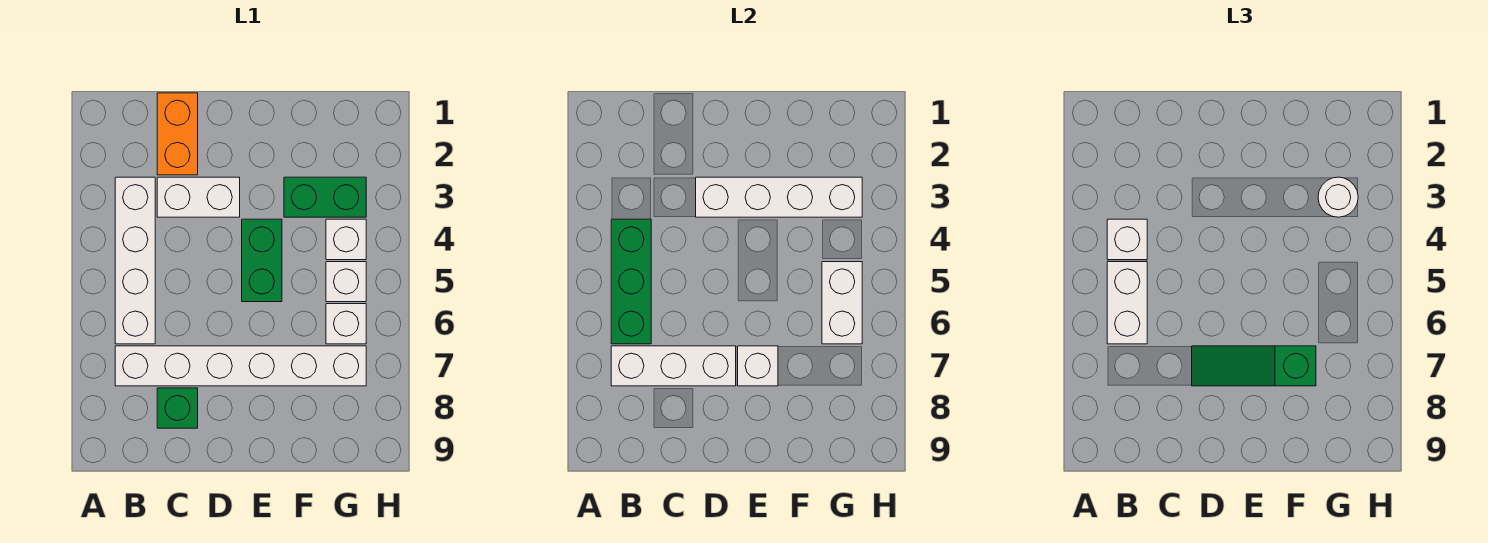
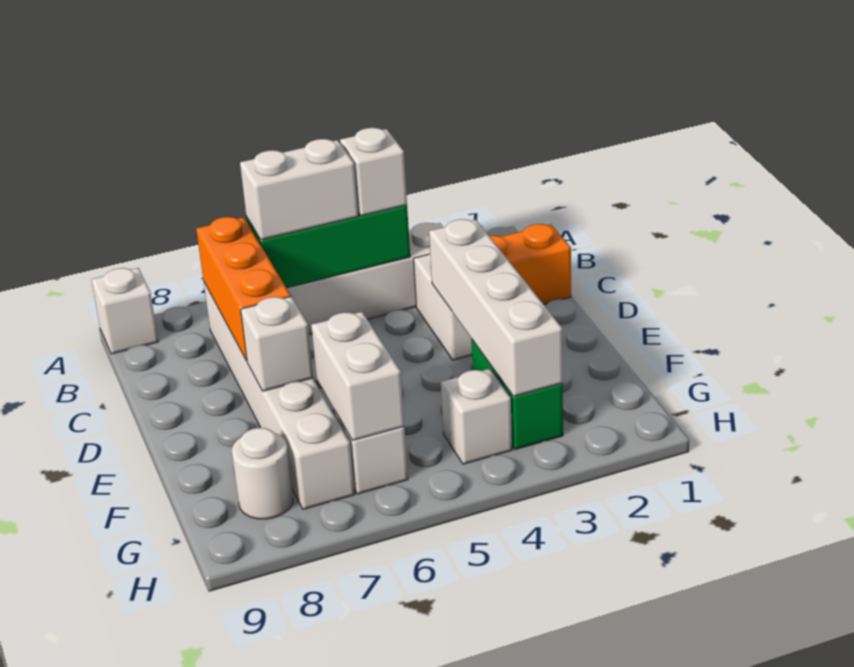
white brick B7:D7 level 2 -> orange brick B7:D7 level 2
green brick C8 level 1 -> none
green slope D7:F7 level 3 top F -> none
green brick E4:E5 level 1 -> none
white round brick G3 level 3 -> white round brick G8 level 1
white brick G5 level 1 -> white brick A9 level 1
white brick G5:G6 level 2 -> white brick F6:G6 level 2

